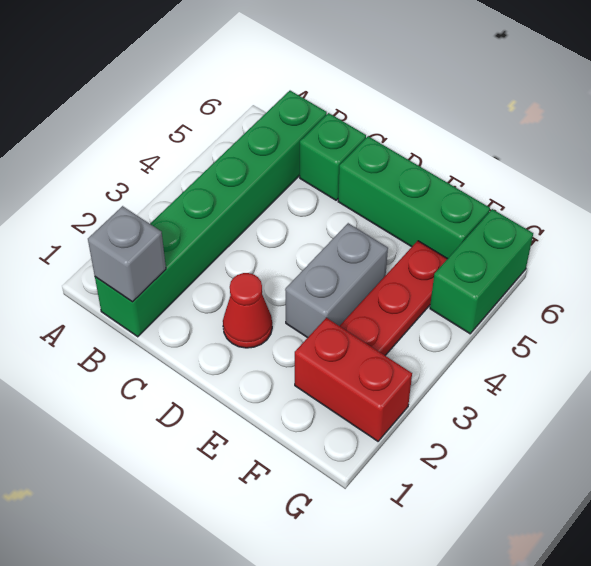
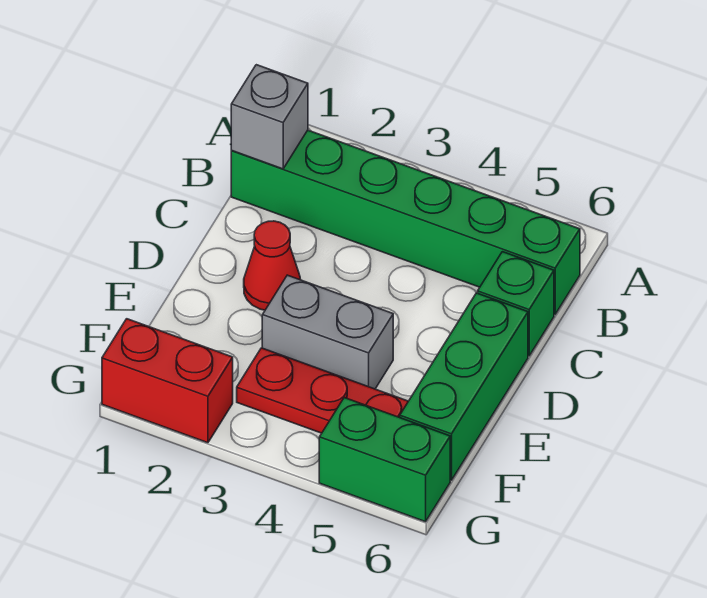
red brick F2:G2 level 1 -> red brick G1:G2 level 1

